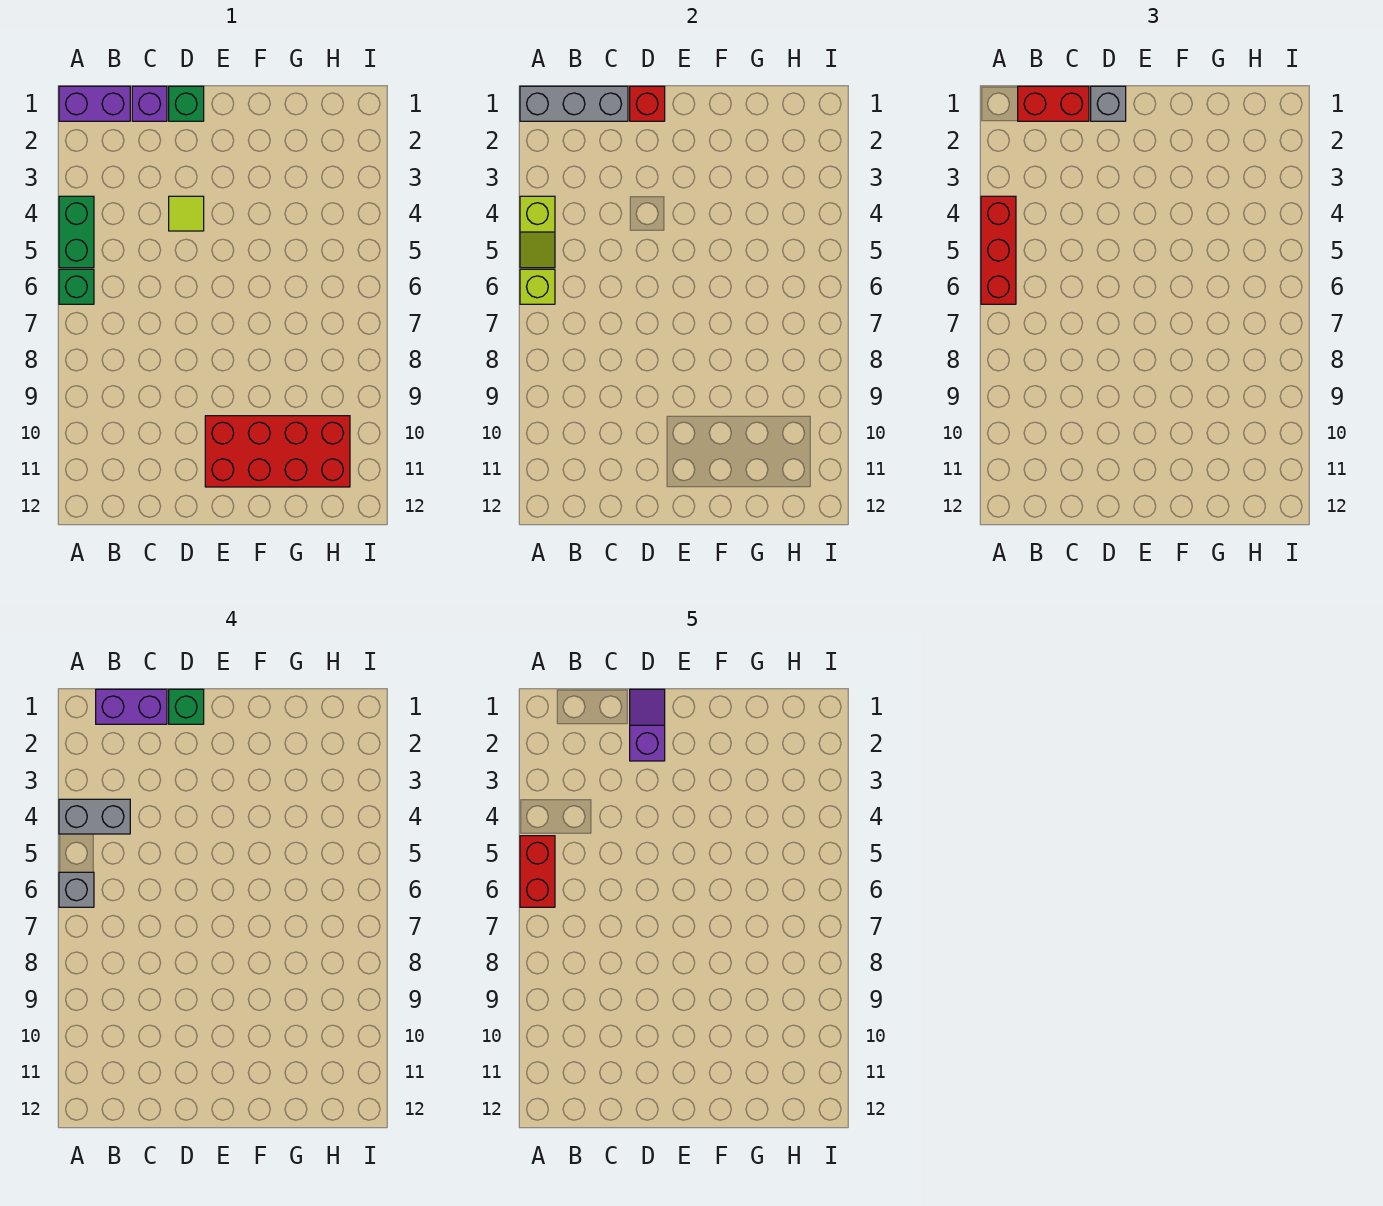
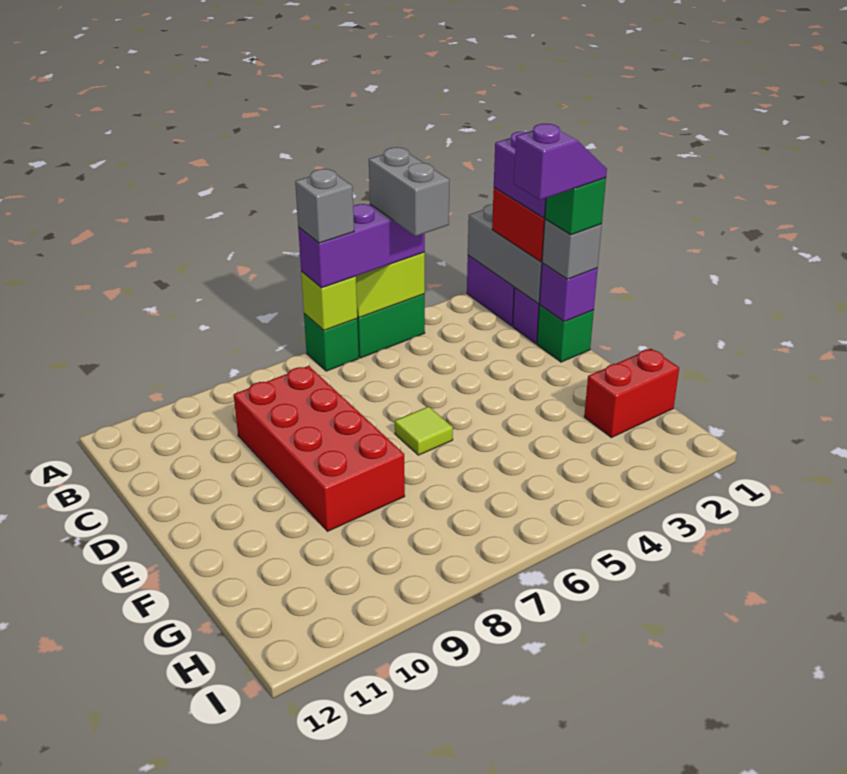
red brick A4:A6 level 3 -> purple brick A4:A6 level 3
red brick A5:A6 level 5 -> red brick G1:G2 level 1
red brick D1 level 2 -> purple brick D1 level 2
lime tile D4 level 1 -> lime tile E6 level 1
red brick E10:H11 level 1 -> red brick C8:F9 level 1

